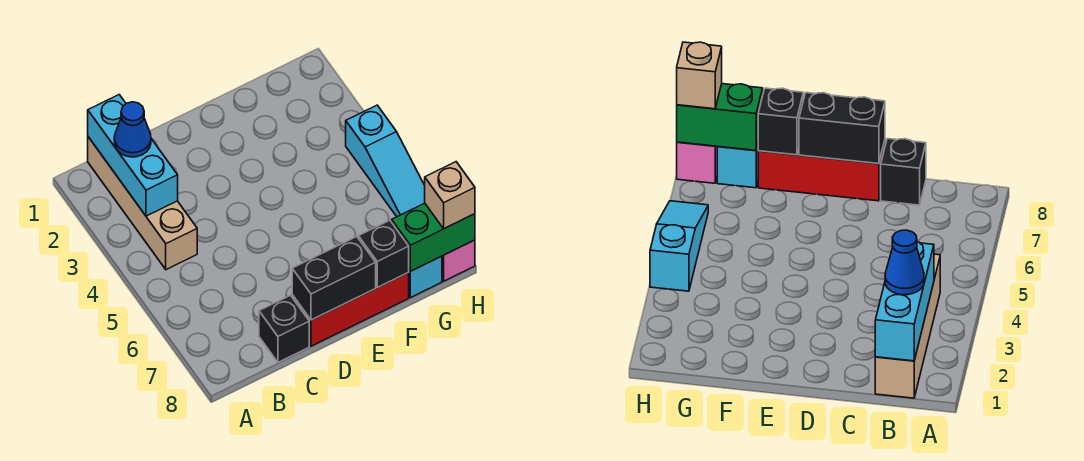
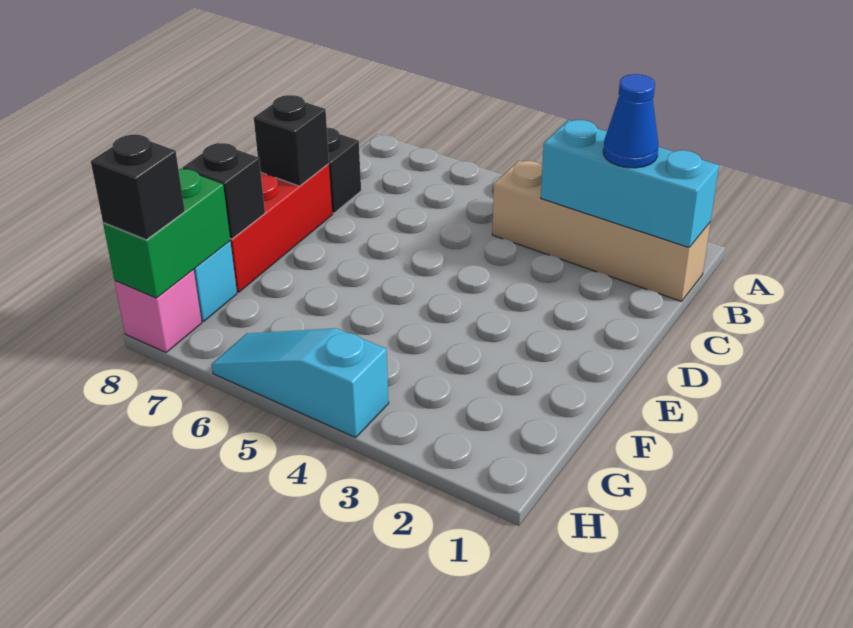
black brick D8:E8 level 2 -> black brick D8 level 2
tan brick H8 level 3 -> black brick H8 level 3

